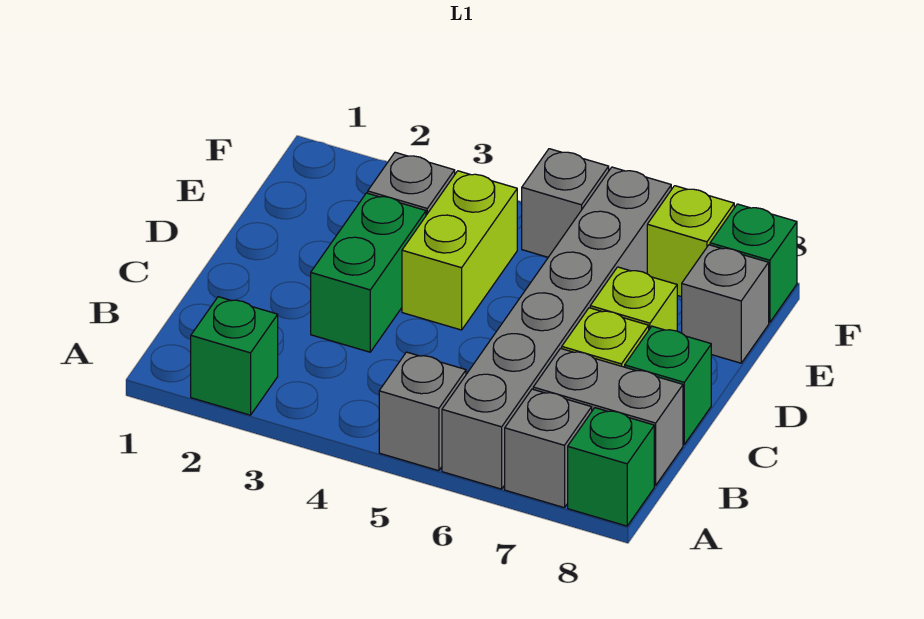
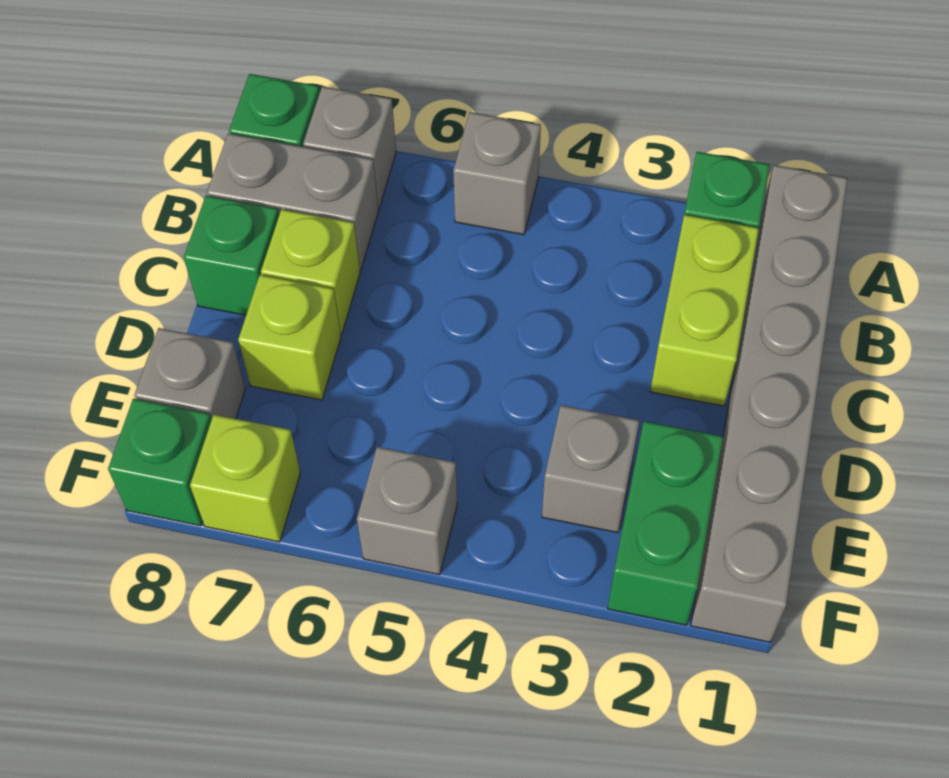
grey brick A6:F6 level 1 -> grey brick A1:F1 level 1
green brick C3:D3 level 1 -> green brick E2:F2 level 1
lime brick D4:E4 level 1 -> lime brick B2:C2 level 1

